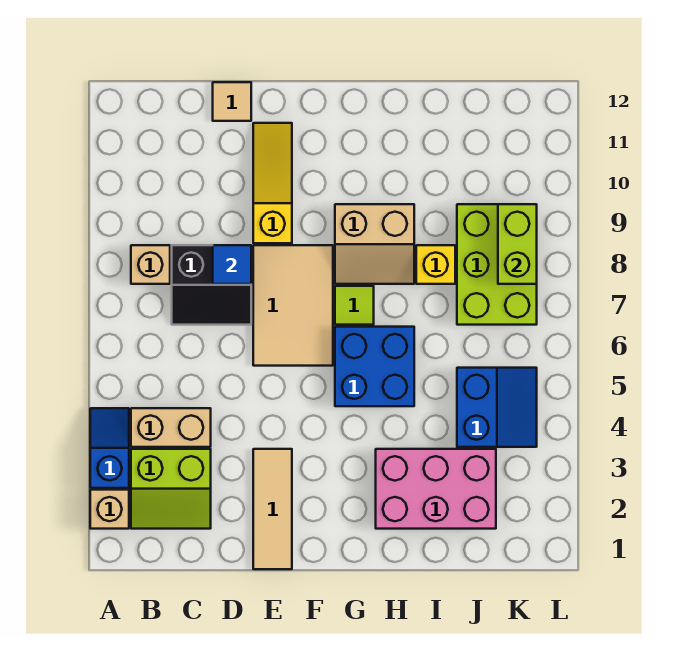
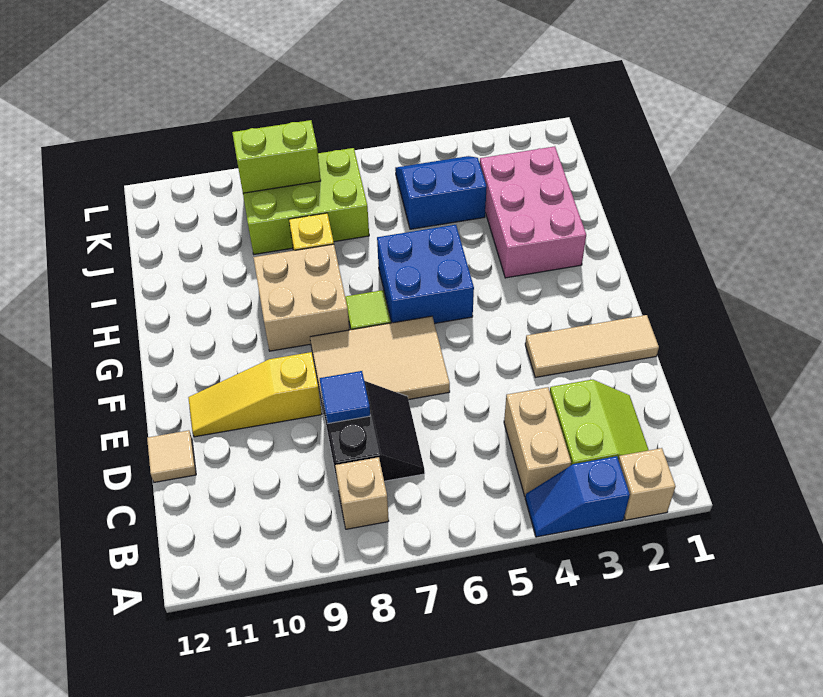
tan slope G8:H9 level 1 top 9 -> tan brick G8:H9 level 1

